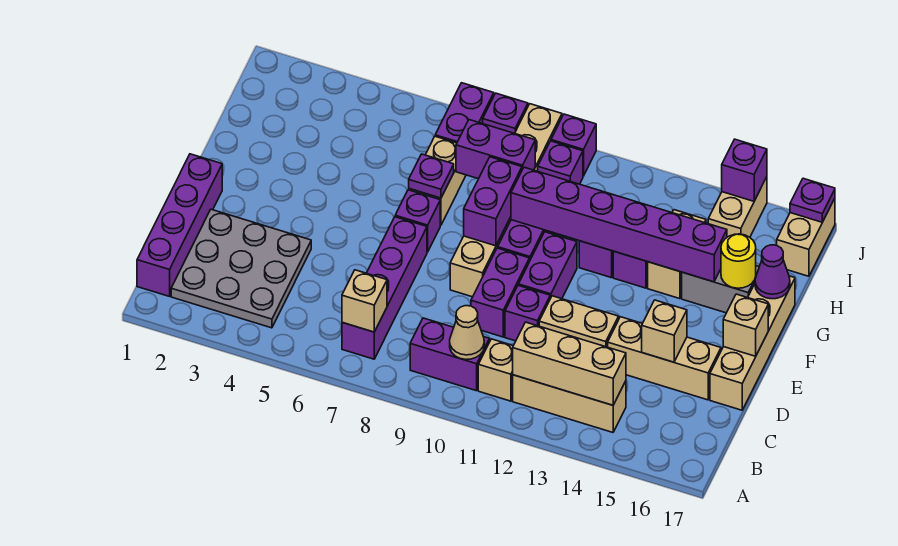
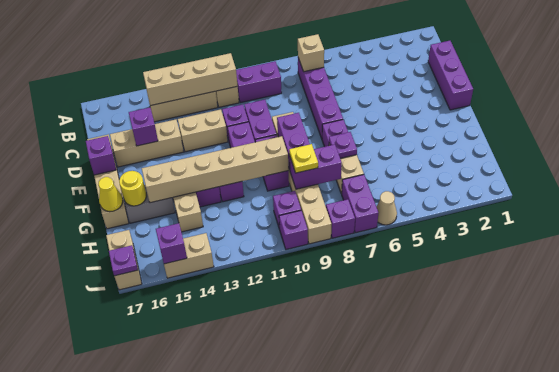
purple brick B1:E1 level 1 -> purple brick C1:E1 level 1
grey plate B2:D4 level 1 -> none
tan cone B10 level 2 -> tan cone J6 level 1
tan brick B12:B14 level 2 -> tan brick B11:B14 level 2
tan brick D15 level 2 -> purple brick D15 level 2
tan brick E17 level 2 -> purple brick E17 level 2
purple brick G10:G15 level 2 -> tan brick G10:G15 level 2
purple cone G17 level 2 -> yellow cone G17 level 2
none -> yellow plate H9 level 3
tan brick I15:J15 level 1 -> tan brick J14:J15 level 1

